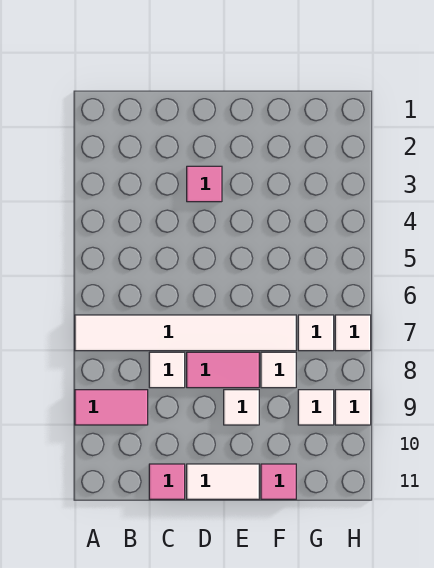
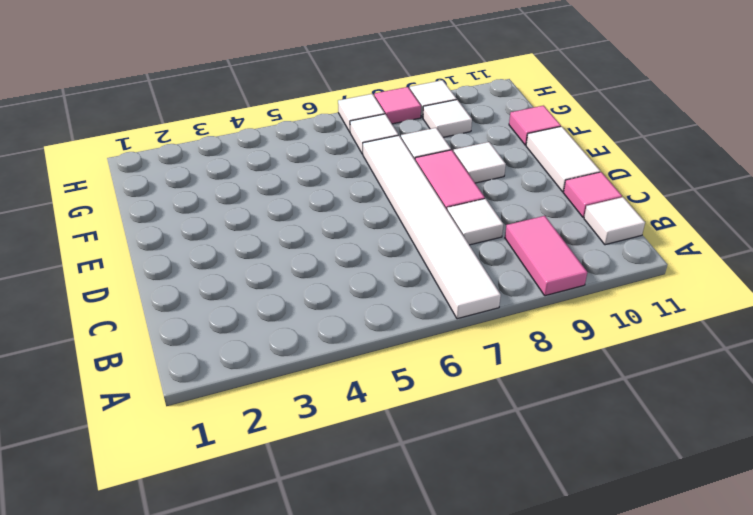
none -> white tile B11 level 1
pink tile D3 level 1 -> pink tile H8 level 1

